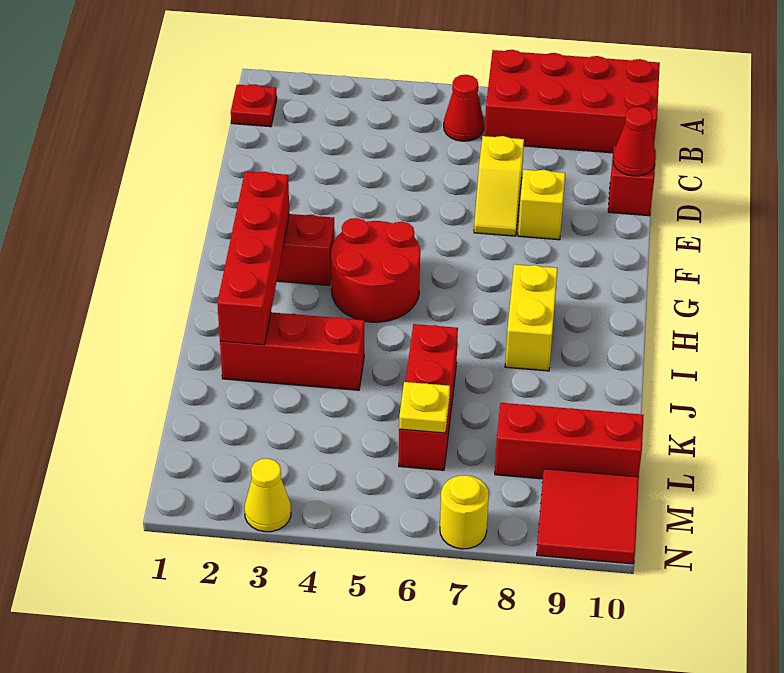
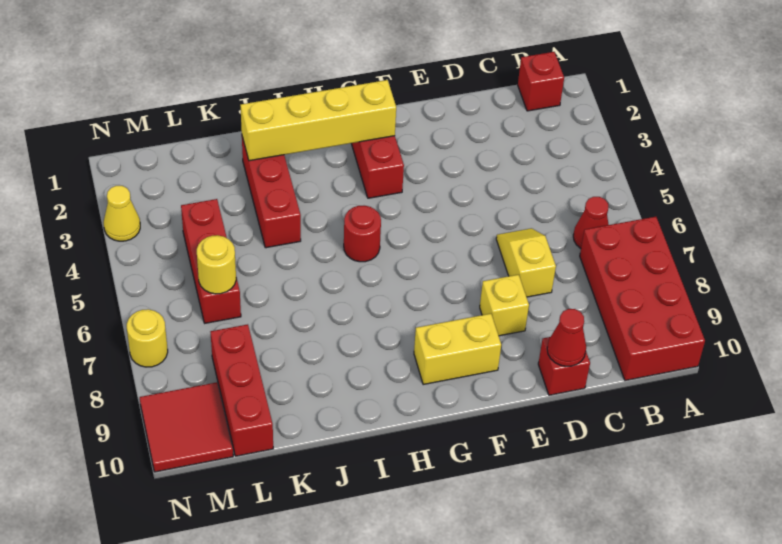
red plate B1 level 1 -> red brick B1 level 1
yellow slope D7:E7 level 1 top D -> yellow slope D6:D7 level 1 top 7
red brick G2:J2 level 2 -> yellow brick G2:J2 level 2
red round brick G4:H5 level 1 -> red round brick H5 level 1
yellow brick H8:I8 level 1 -> yellow brick F9:G9 level 1
red brick J6:L6 level 1 -> red brick L4:L6 level 1
yellow plate L6 level 2 -> yellow round brick L6 level 2

